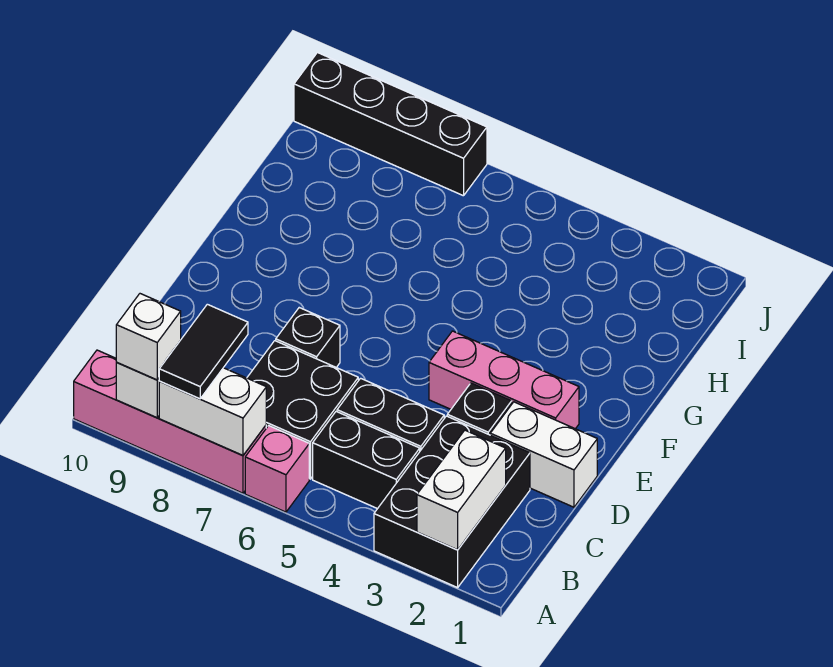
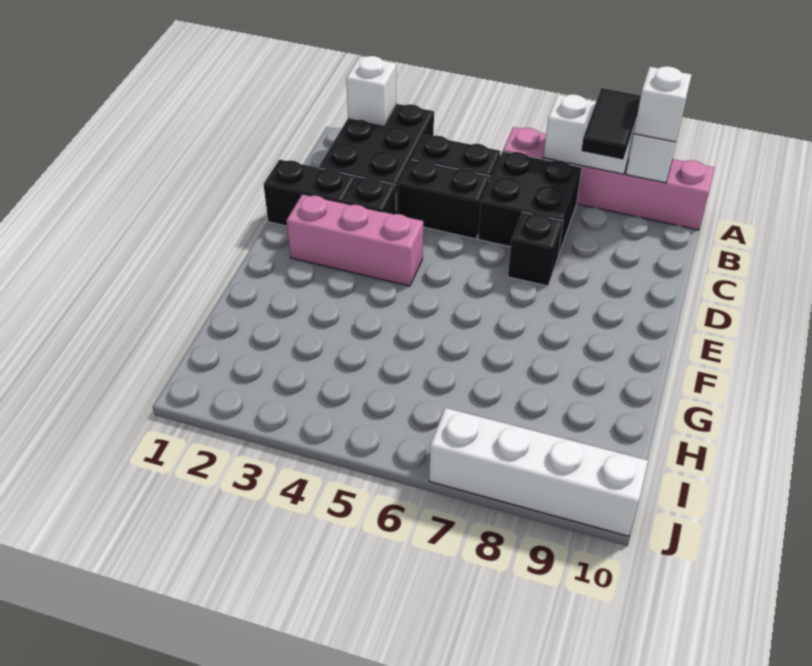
white brick A2:B2 level 2 -> white brick A2 level 2
white brick D1:D2 level 1 -> black brick D1:D2 level 1
black brick J7:J10 level 1 -> white brick J7:J10 level 1

